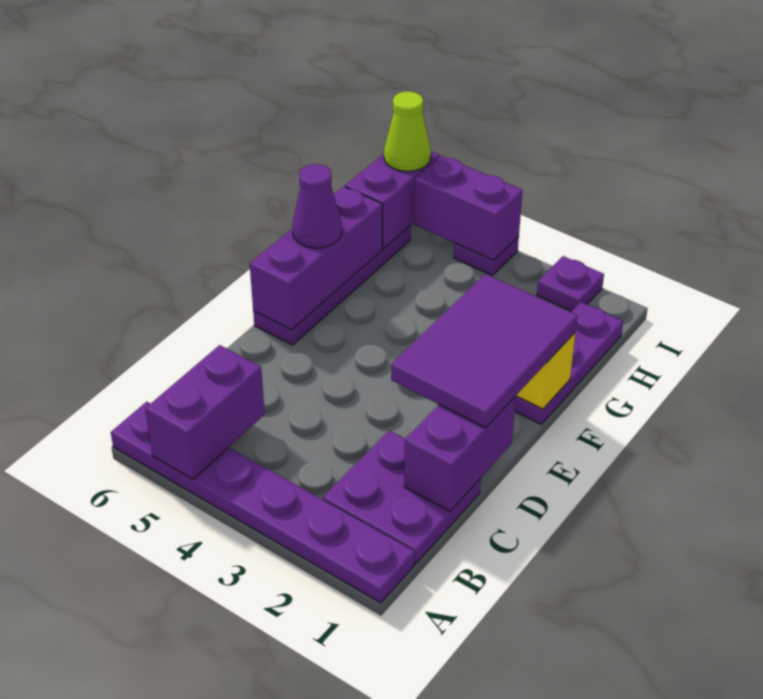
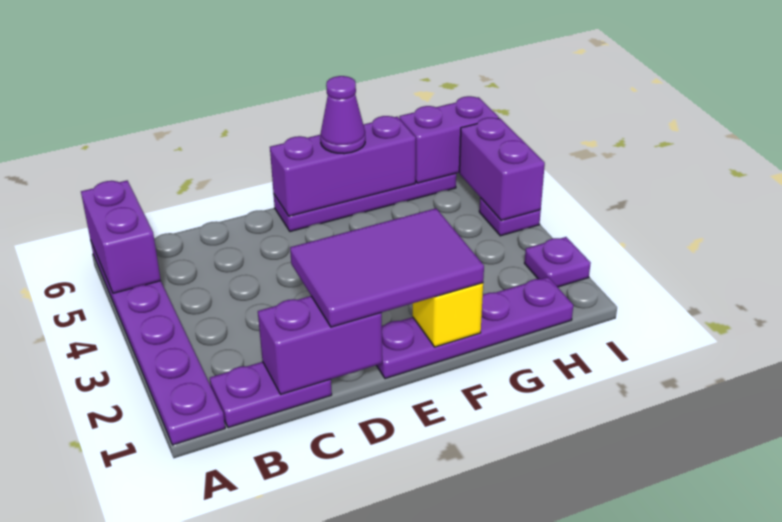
purple brick A5:B5 level 2 -> purple brick A5:A6 level 2
purple plate B1:C2 level 1 -> purple plate B1:C1 level 1
purple plate F1:H1 level 1 -> purple plate E1:H1 level 1
lime cone I6 level 3 -> none

